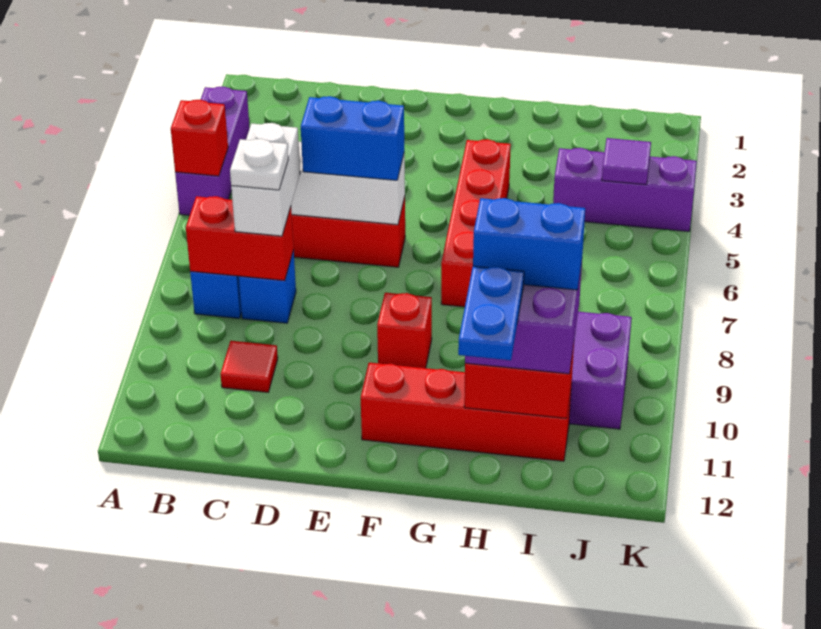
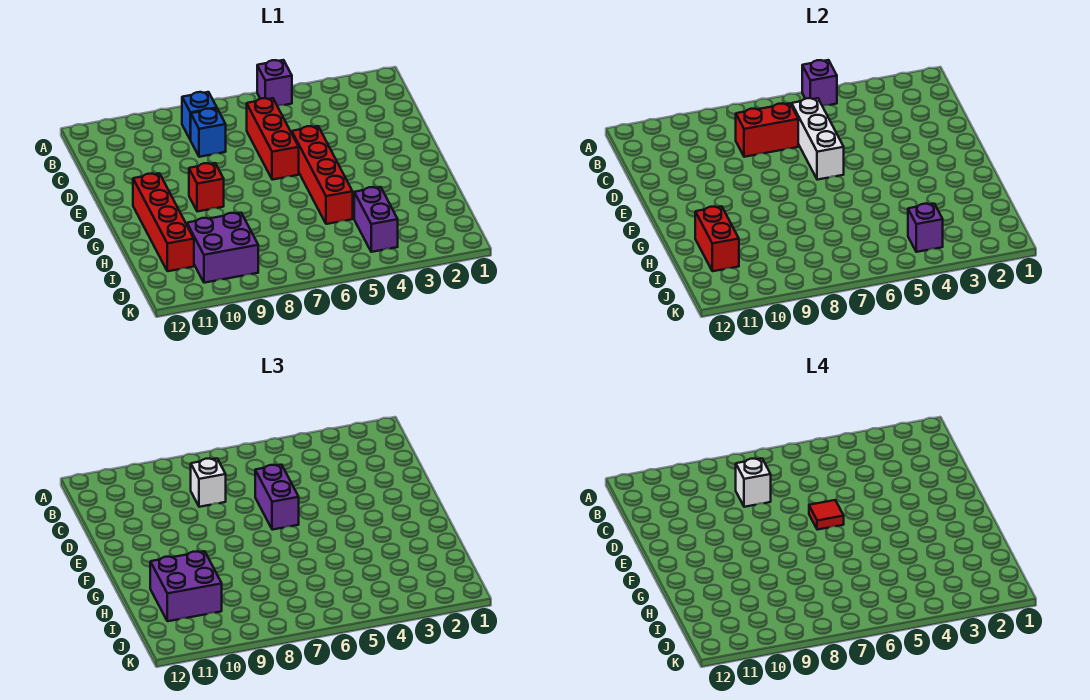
purple brick A3:A5 level 1 -> purple brick A5 level 1
red brick A5 level 2 -> purple brick A5 level 2
red brick B8:C8 level 2 -> red brick C7:C8 level 2
white brick C7:C8 level 3 -> white brick C8 level 3
white plate C8 level 4 -> white brick C8 level 4
red tile C10 level 1 -> red tile E6 level 4
blue brick D6:E6 level 3 -> purple brick D6:E6 level 3
red brick G4:G7 level 1 -> red brick E5:H5 level 1
blue brick H10:I10 level 4 -> none
blue plate H11:H12 level 4 -> none
purple brick I4:K4 level 1 -> purple brick I4:J4 level 1
purple tile J4 level 2 -> purple brick J4 level 2

